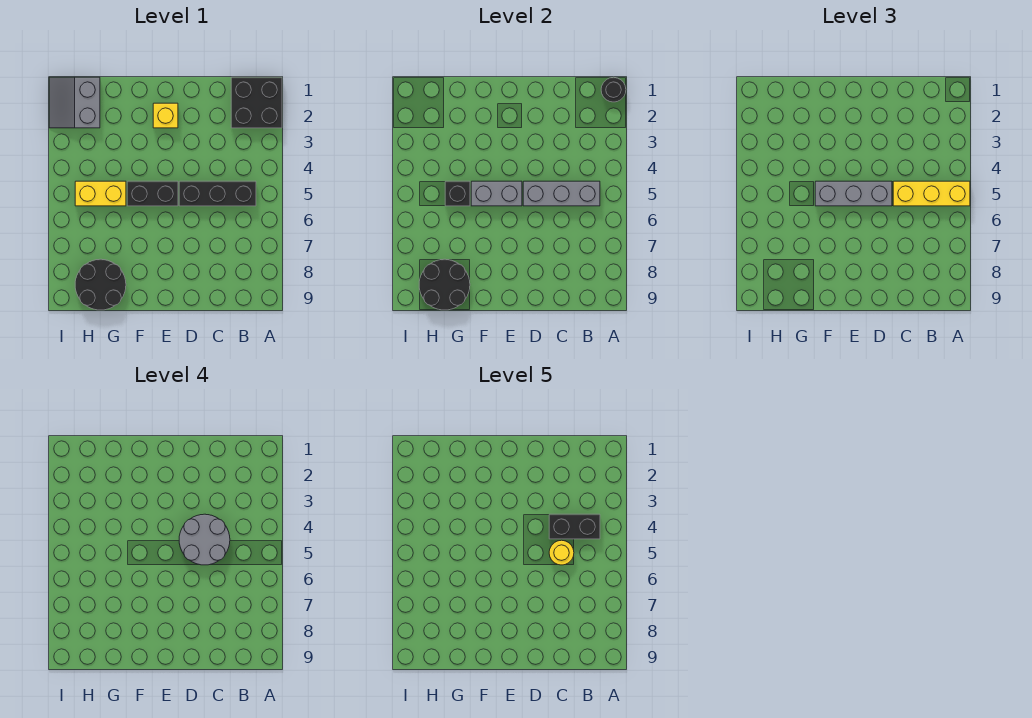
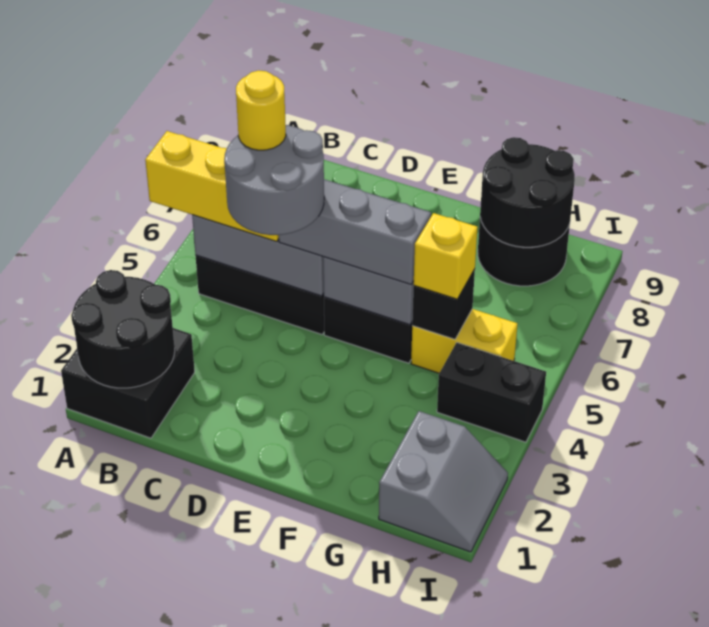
black round brick A1 level 2 -> black round brick A1:B2 level 2
black brick B4:C4 level 5 -> black brick H4:I4 level 1
yellow brick E2 level 1 -> yellow brick G5 level 3

